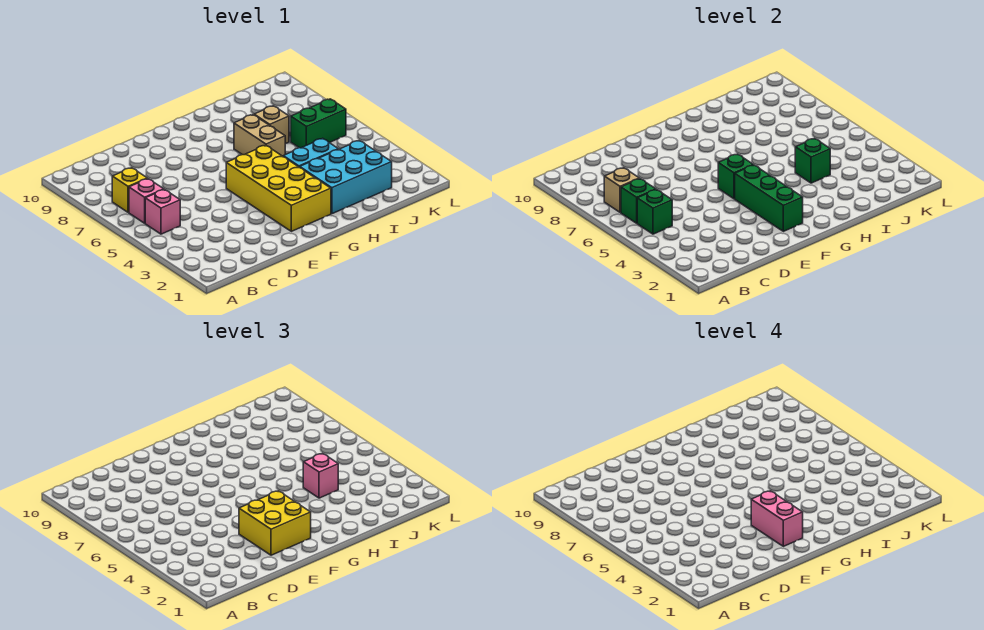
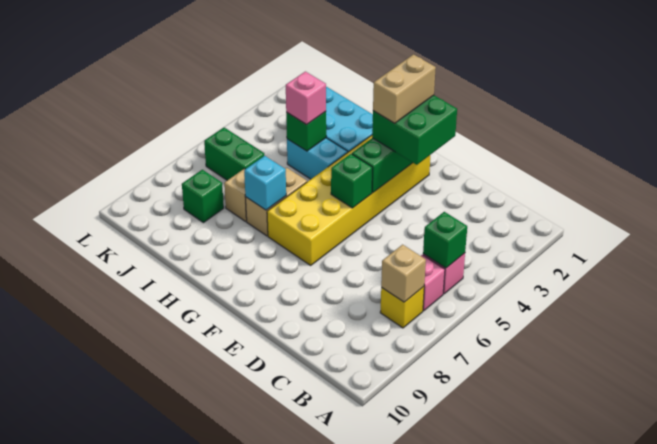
green brick B6 level 2 -> green brick J8 level 1
yellow brick E2:F3 level 3 -> green brick E2:F3 level 3
yellow brick F2:G5 level 1 -> yellow brick F2:G7 level 1
pink brick F2:F3 level 4 -> tan brick F2:F3 level 4
none -> cyan brick H7 level 2

